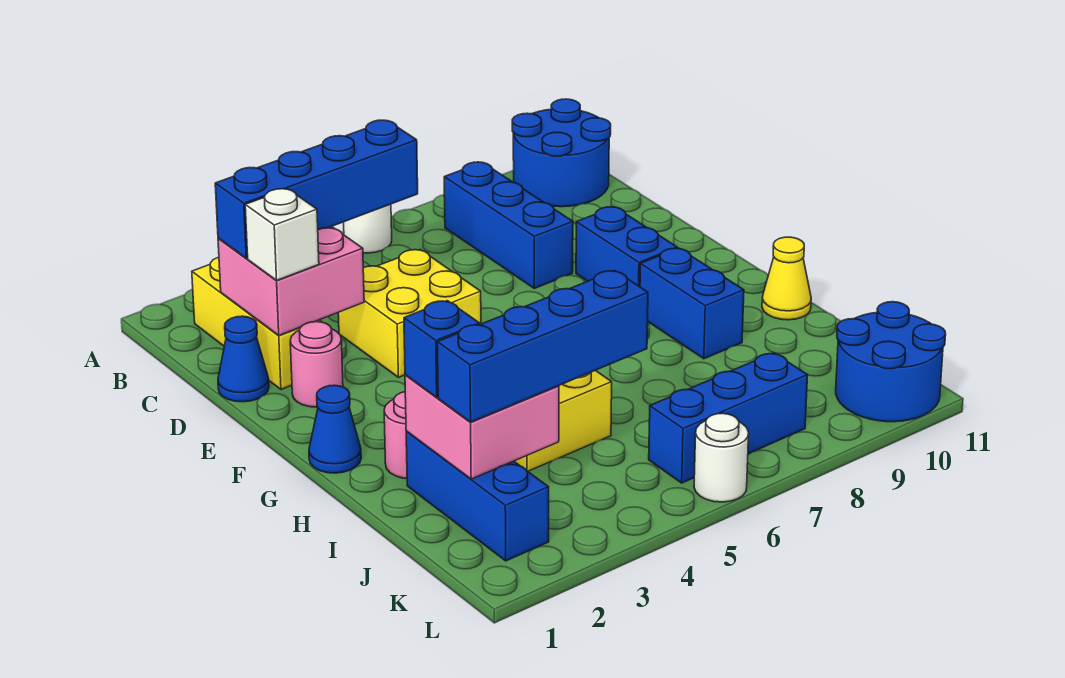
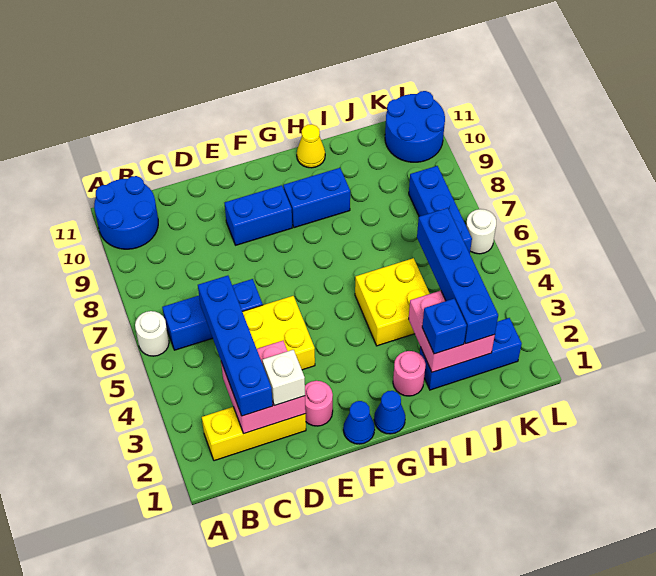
blue brick B8:D8 level 1 -> blue brick B6:D6 level 1
blue cone D1 level 1 -> blue cone F1 level 1

